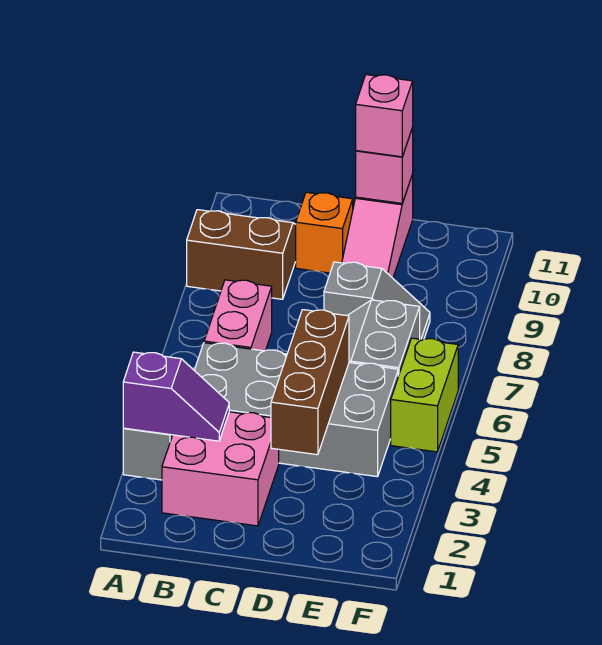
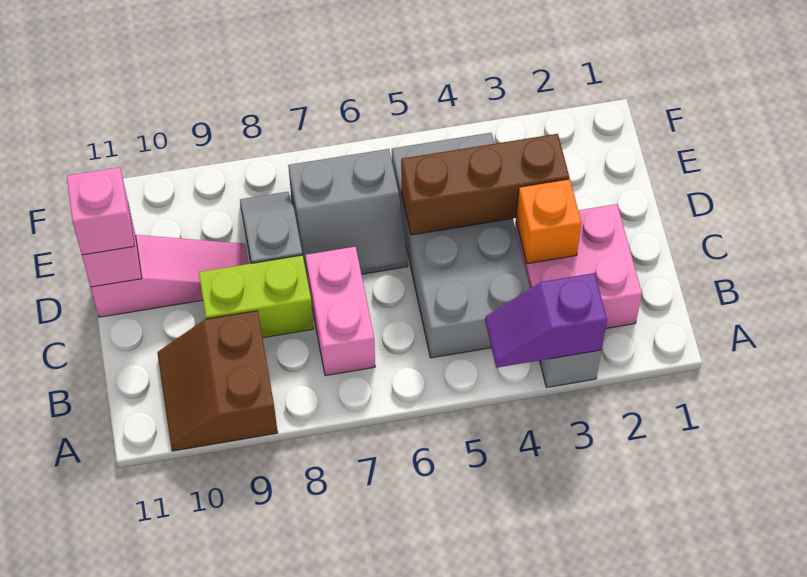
purple slope A3:B3 level 2 top A -> purple slope A3:A4 level 2 top 3
pink brick B6:B7 level 1 -> pink brick B7:C7 level 1
orange brick C10 level 1 -> orange brick C3 level 2
lime brick F5:F6 level 1 -> lime brick C8:C9 level 1

